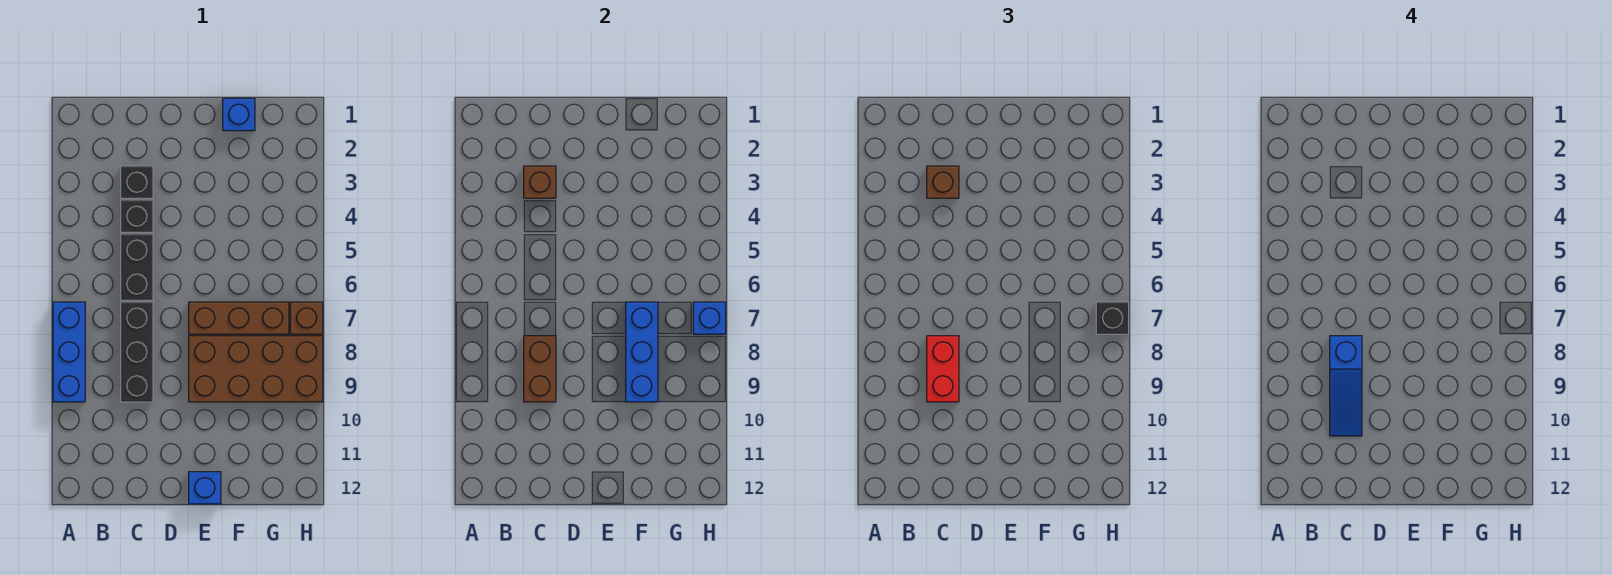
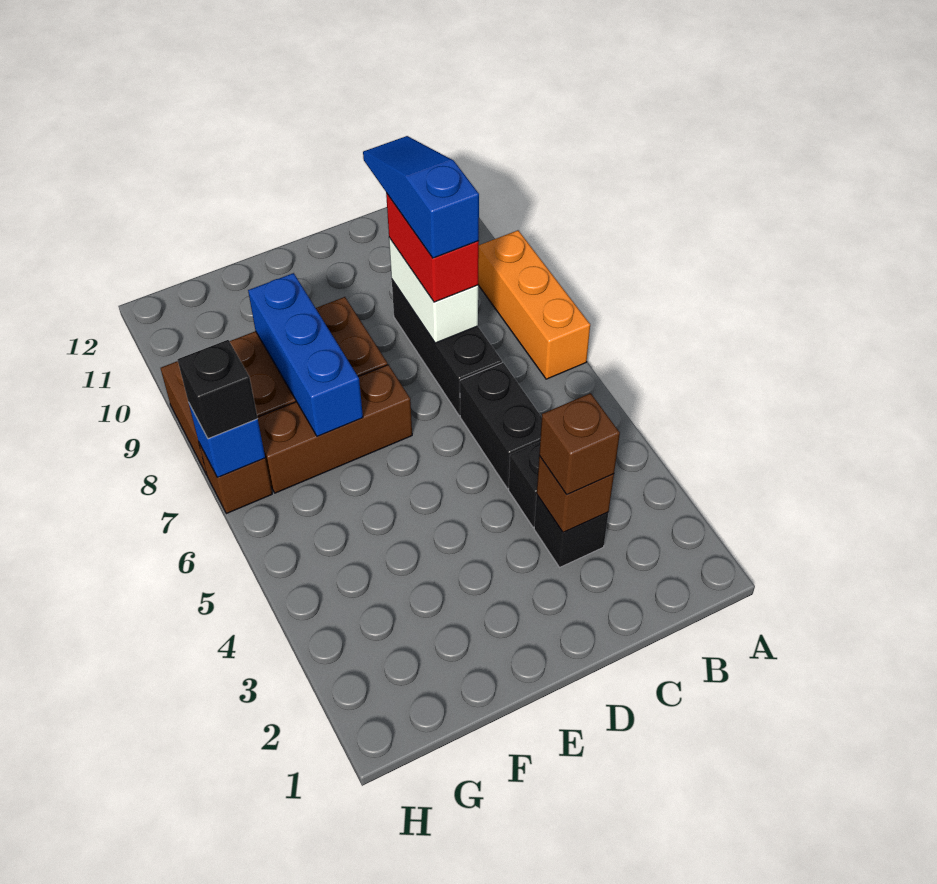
blue brick A7:A9 level 1 -> orange brick A7:A9 level 1
brown brick C8:C9 level 2 -> white brick C8:C9 level 2
blue brick E12 level 1 -> none
blue brick F1 level 1 -> none

